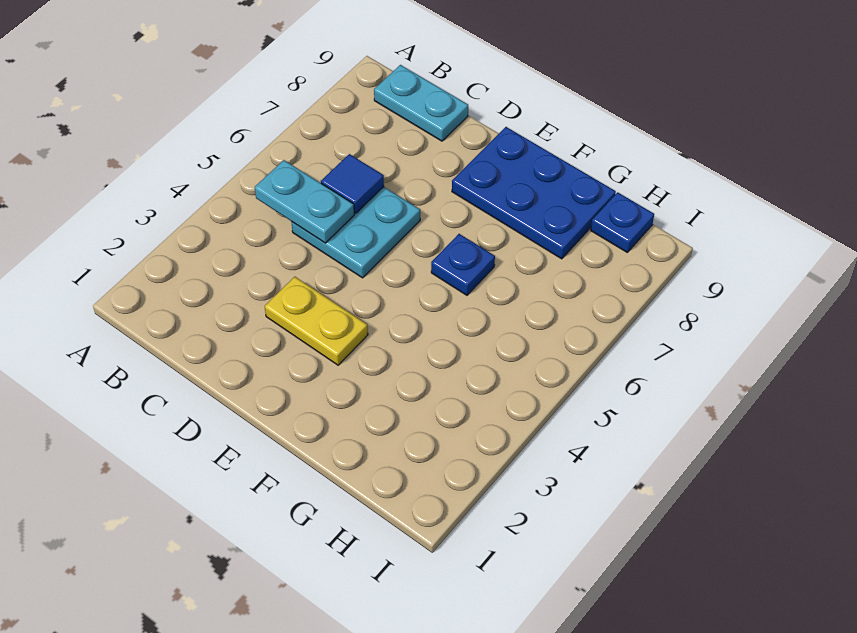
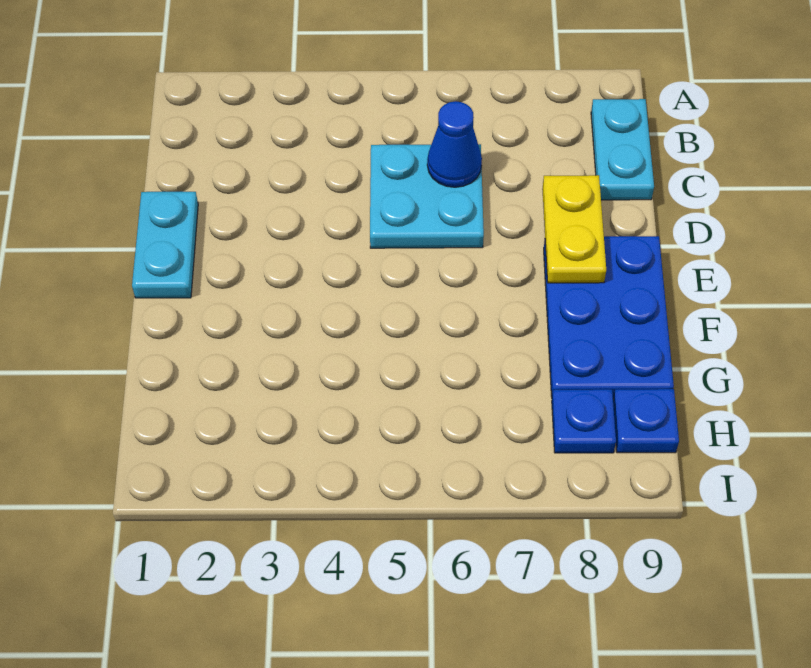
cyan plate B5:C5 level 2 -> cyan plate D1:E1 level 1
blue tile C6 level 2 -> blue cone C6 level 2
yellow plate D3:E3 level 1 -> yellow plate D8:E8 level 2
blue plate F6 level 1 -> blue plate H8 level 1

